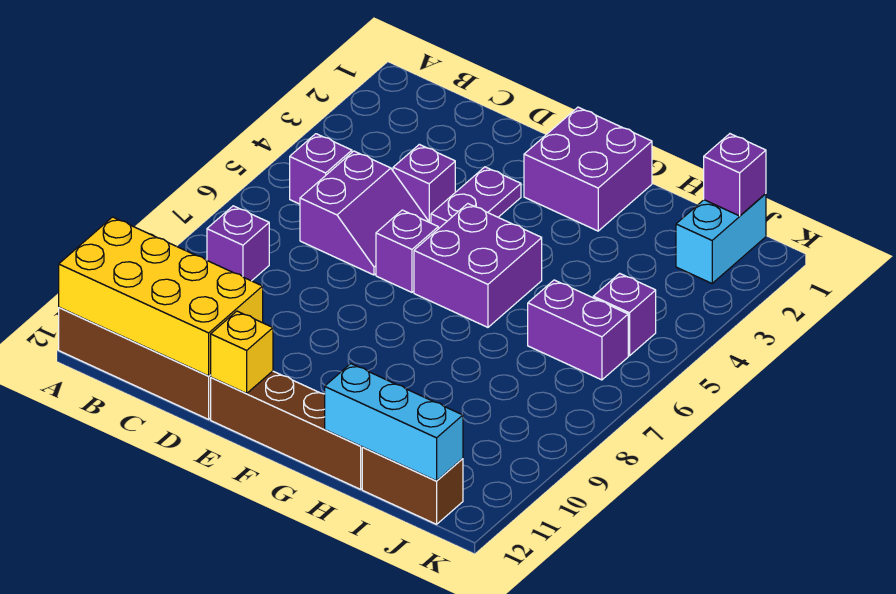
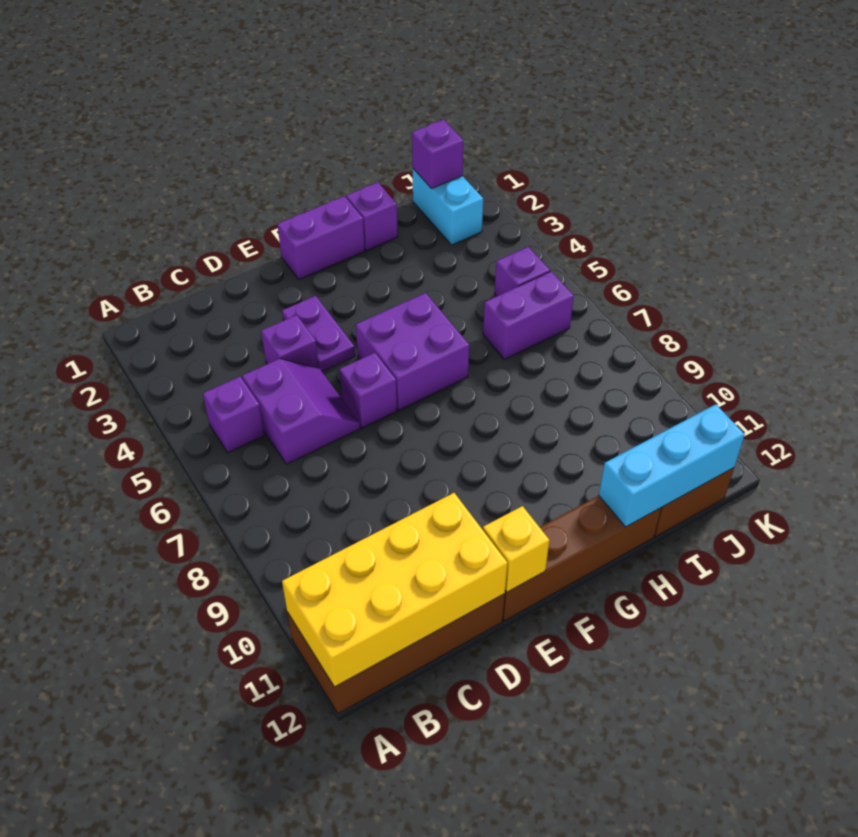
purple brick B8 level 1 -> purple brick H1 level 1
purple brick F1:G2 level 1 -> purple brick F1:G1 level 1

